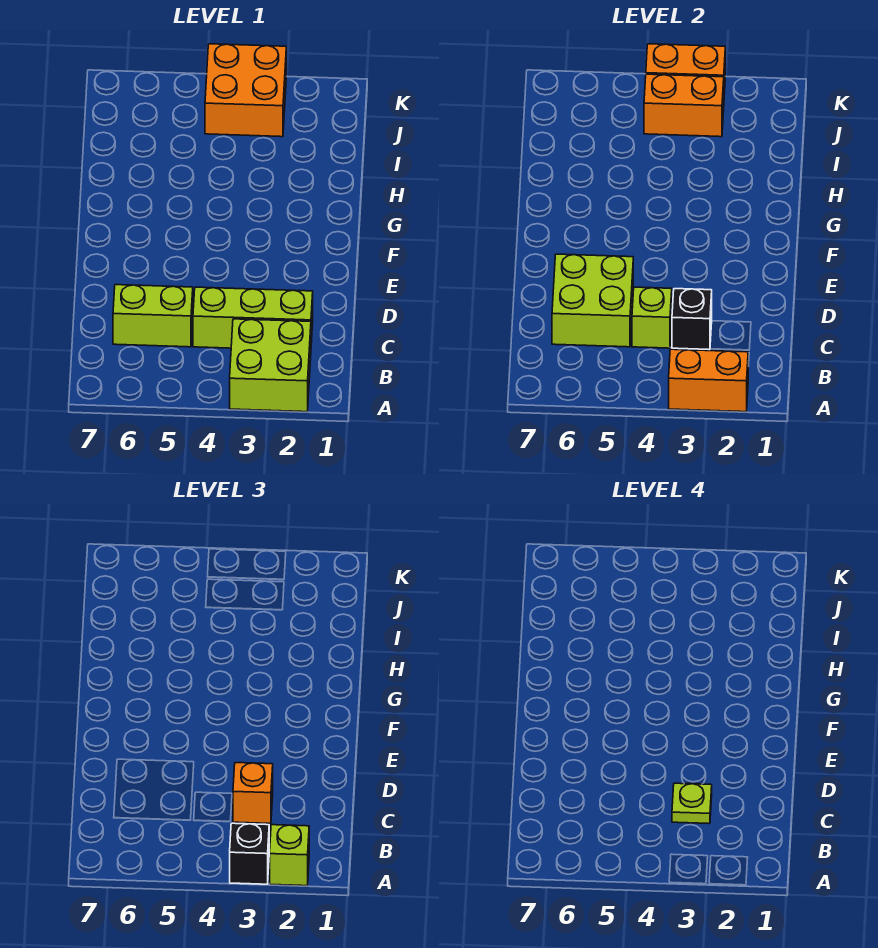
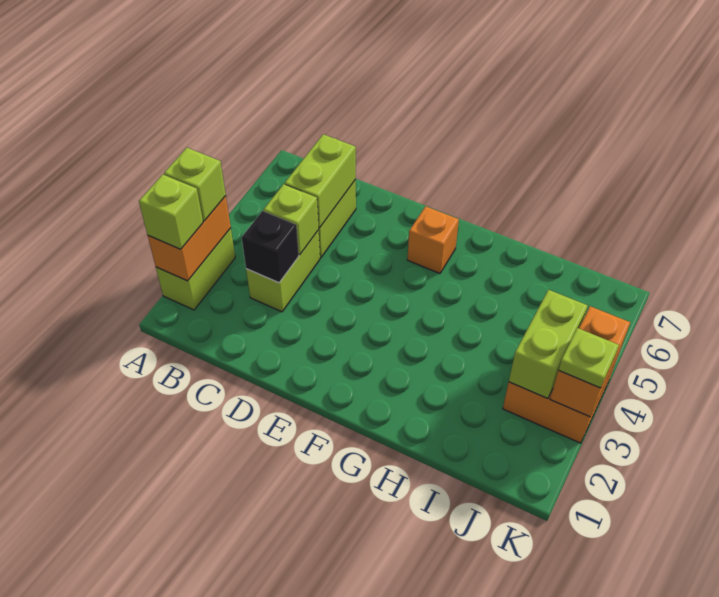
lime brick A2:B3 level 1 -> lime brick A2:A3 level 1
black brick A3 level 3 -> lime brick A3 level 3
lime brick C2:C4 level 1 -> lime brick C3:C4 level 1
orange brick C3 level 3 -> orange brick F6 level 1
lime plate C3 level 4 -> lime plate K3 level 3
lime brick C5:D6 level 2 -> lime brick C5:C6 level 2
orange brick J3:J4 level 2 -> lime brick J3:J4 level 2

